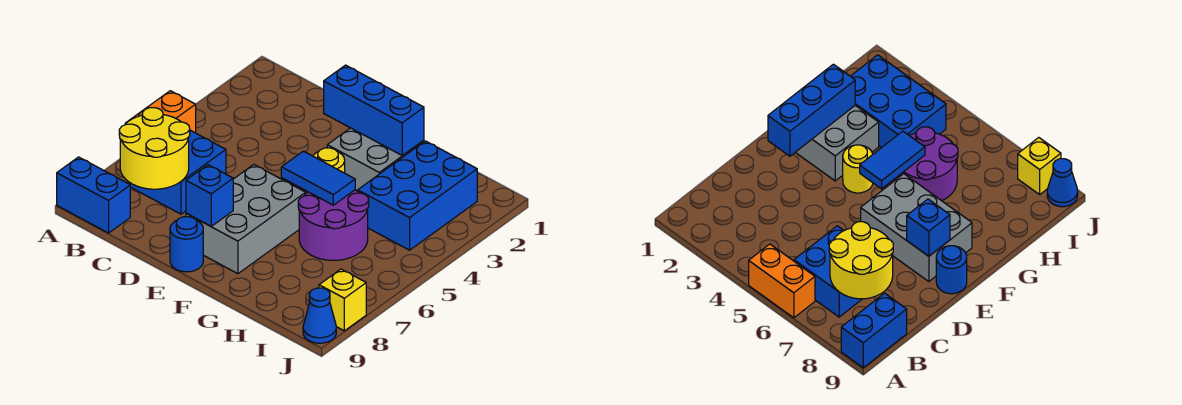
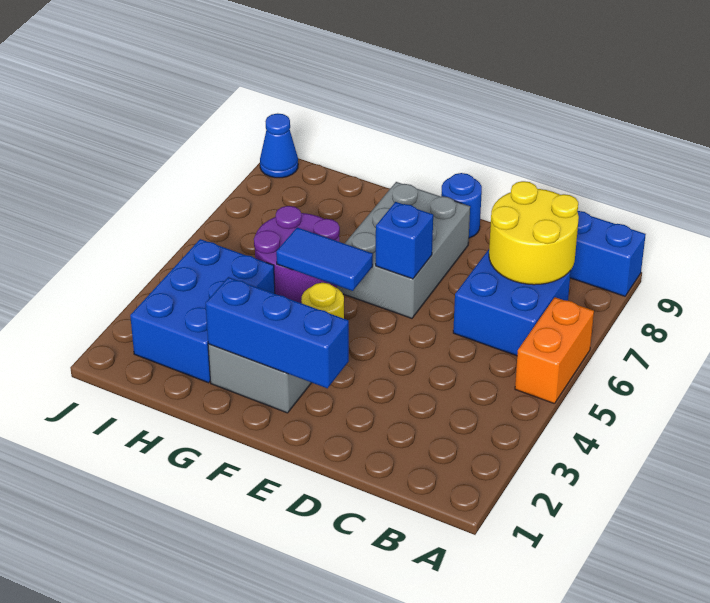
blue brick E8 level 2 -> blue brick E6 level 2
yellow brick J8 level 1 -> none

